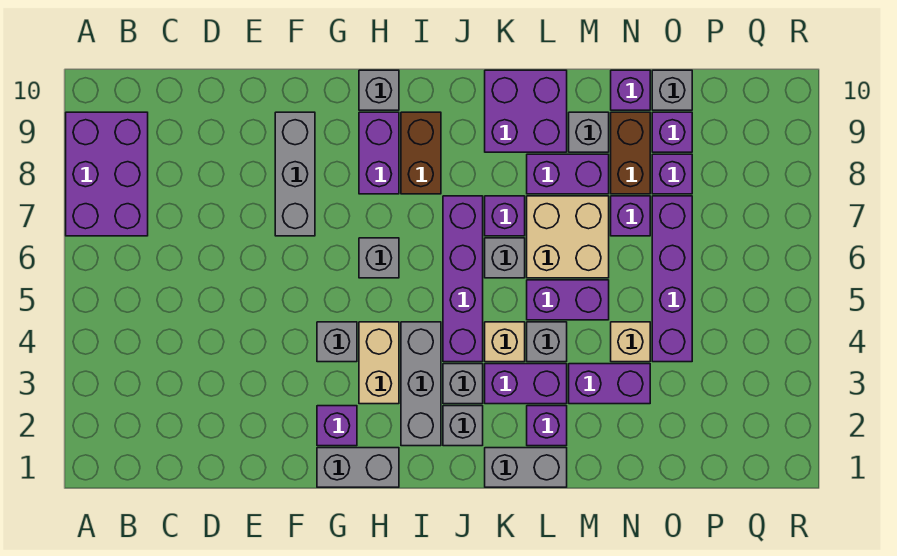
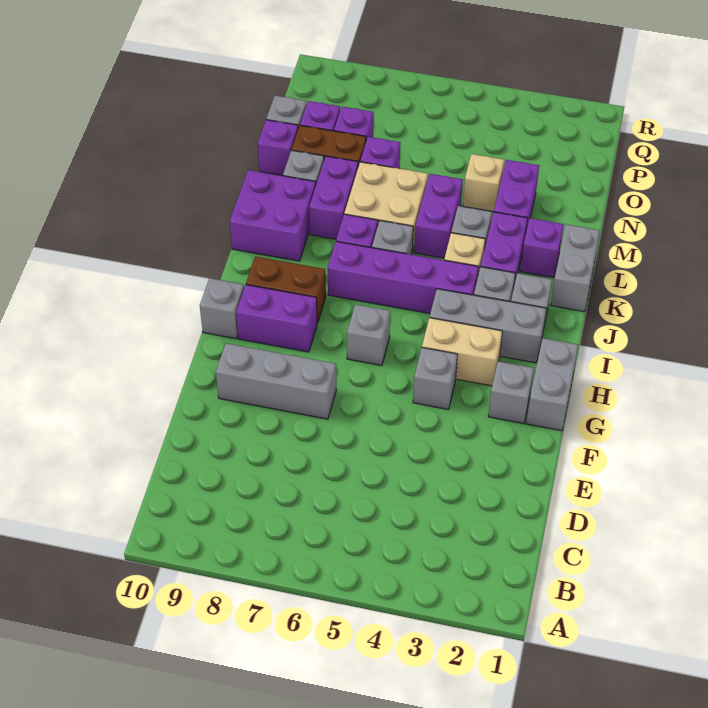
purple brick A7:B9 level 1 -> none
purple brick G2 level 1 -> grey brick G2 level 1
purple brick O4:O7 level 1 -> none

